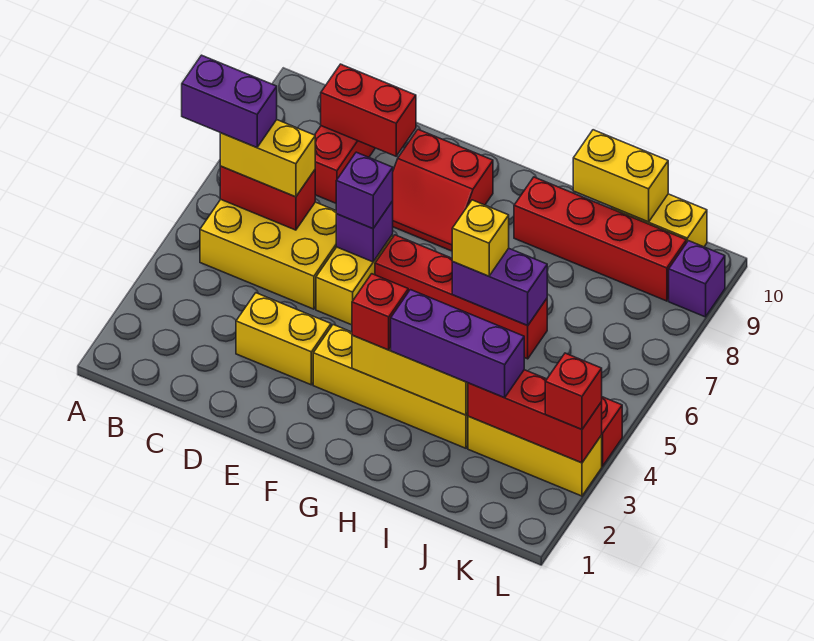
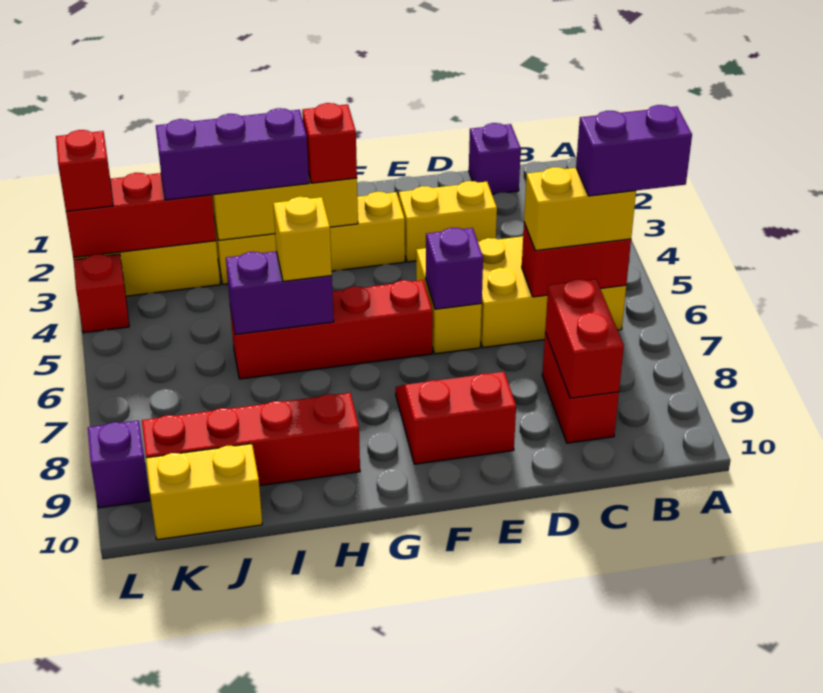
red brick C9:D9 level 2 -> red brick C8:C9 level 2
purple brick E6 level 3 -> purple brick C1 level 1
yellow brick I10:J10 level 2 -> none

